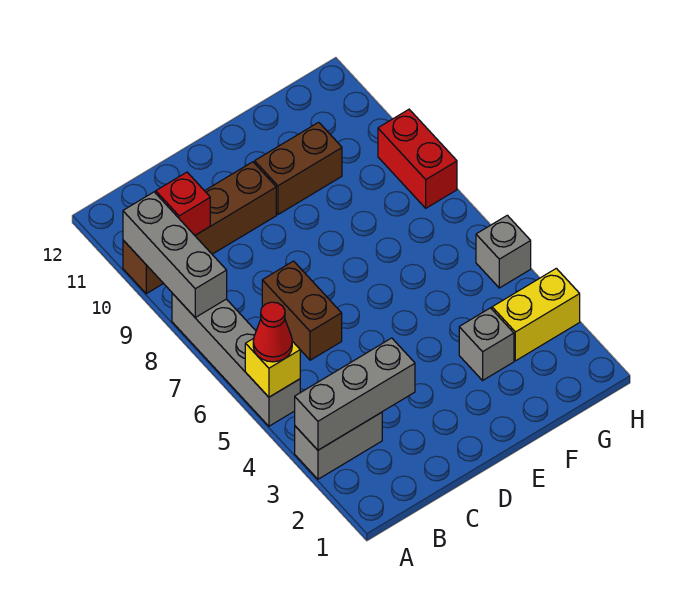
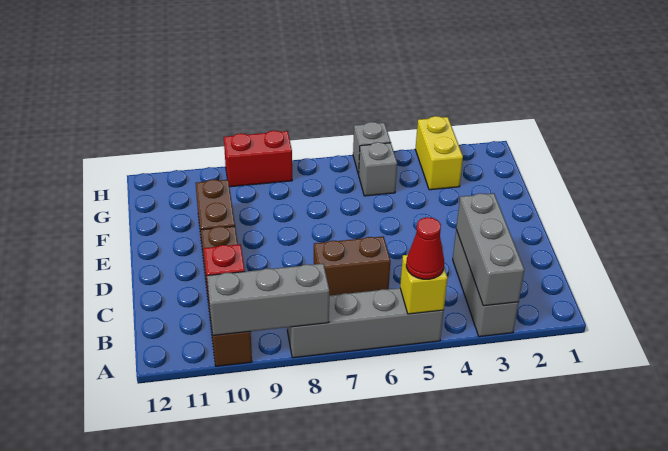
grey brick A3:B3 level 1 -> grey brick A3:C3 level 1
grey brick F3 level 1 -> grey brick G5 level 1

